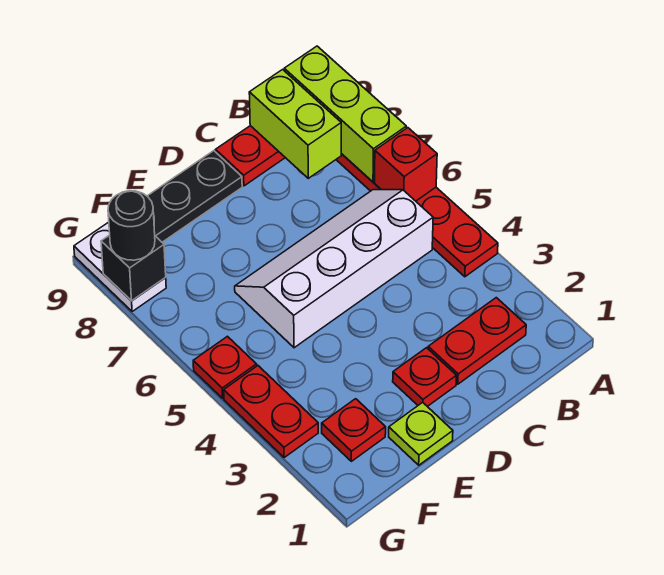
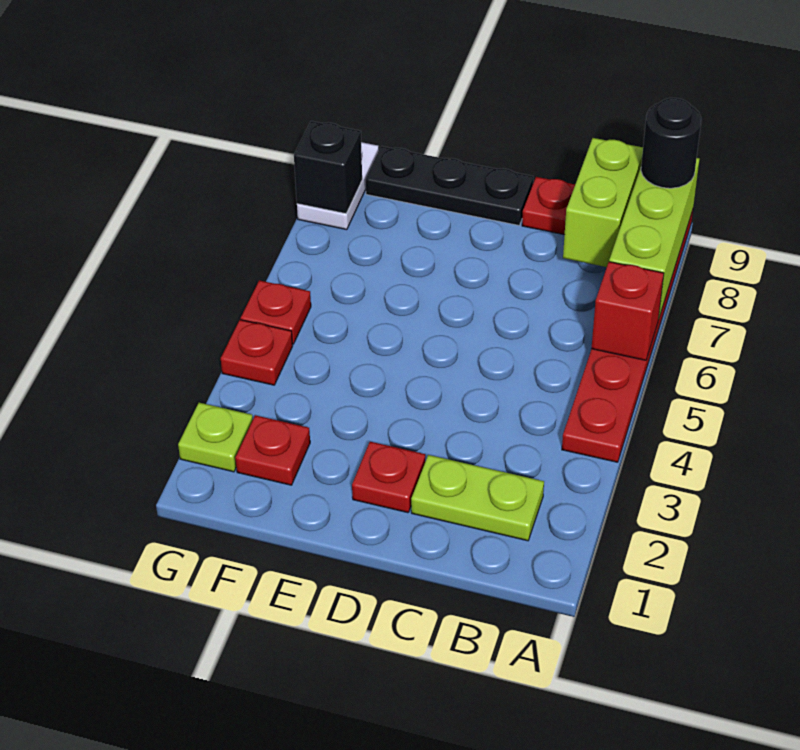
red plate B2:C2 level 1 -> lime plate B2:C2 level 1
white slope B5:E6 level 1 top 5 -> none
lime plate E1 level 1 -> lime plate G2 level 1
red plate G3:G4 level 1 -> red plate G4 level 1
black round brick G8 level 3 -> black round brick A9 level 3

